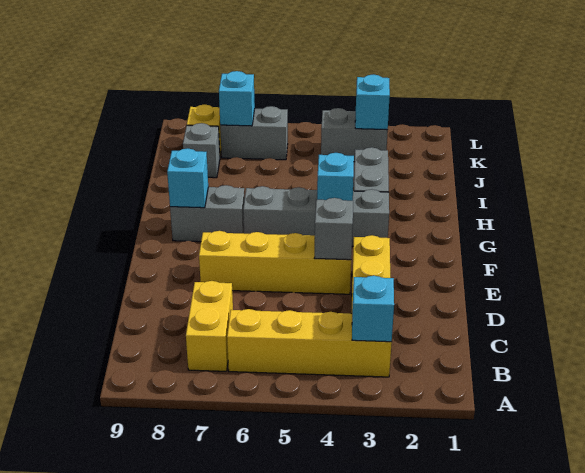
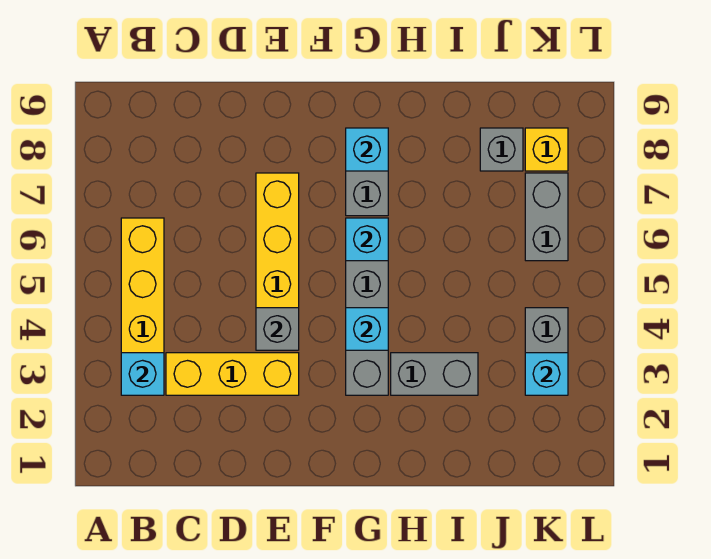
yellow brick B7:C7 level 1 -> none
cyan brick K7 level 2 -> cyan brick G6 level 2

